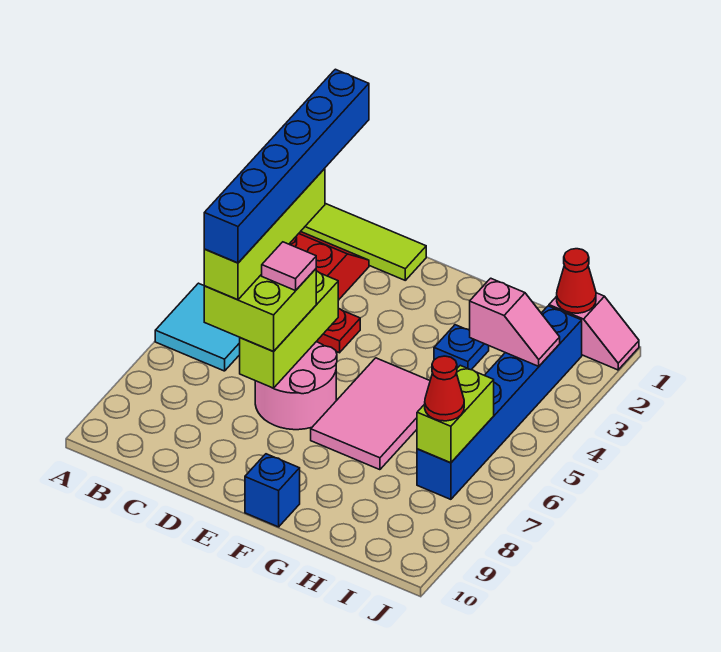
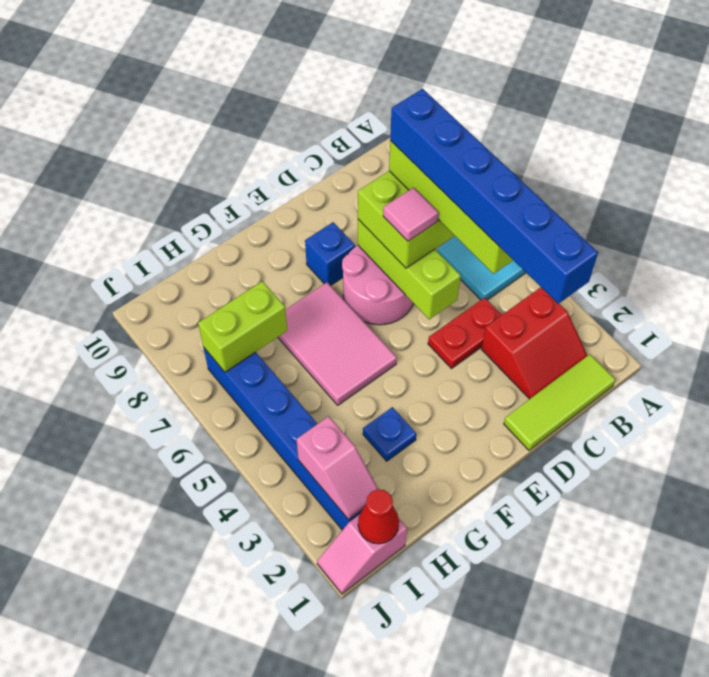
blue brick F10 level 1 -> blue brick E8 level 1
pink slope H3:I3 level 2 top H -> pink slope I2:I3 level 2 top 3
lime brick I6:I7 level 2 -> lime brick H7:I7 level 2
red cone I7 level 3 -> none

